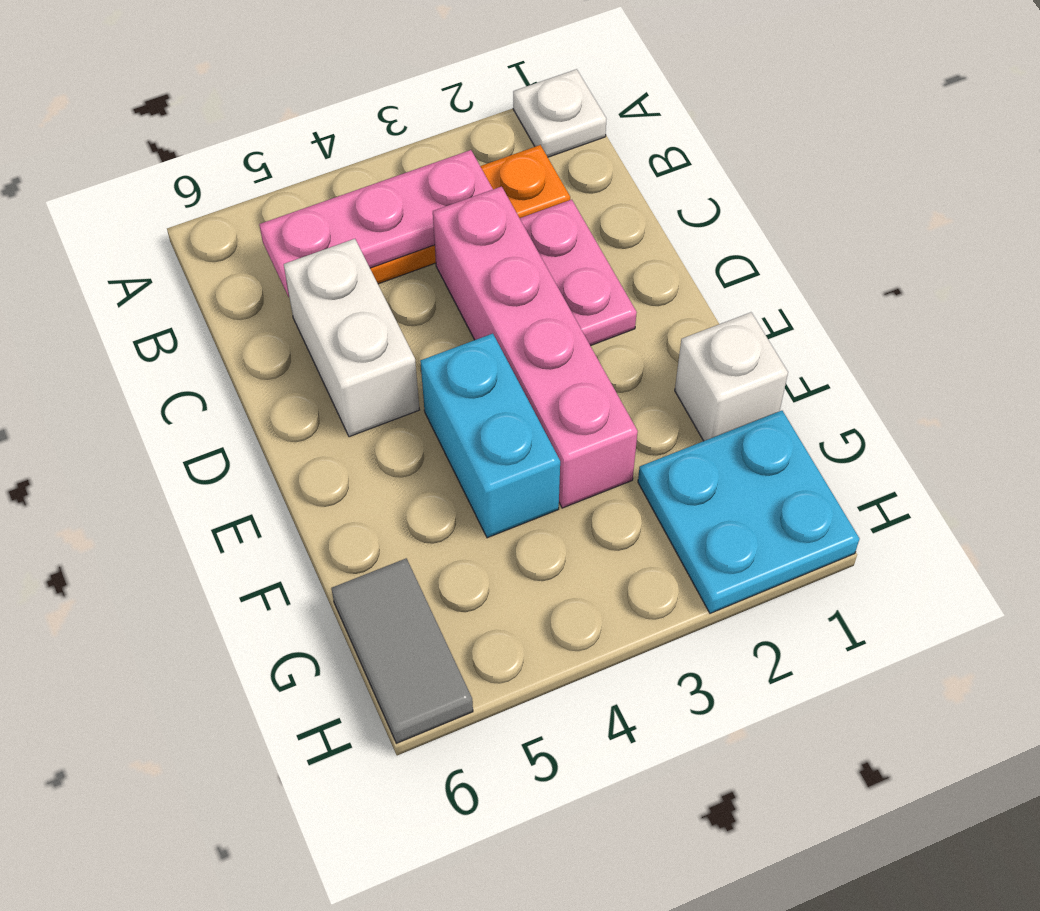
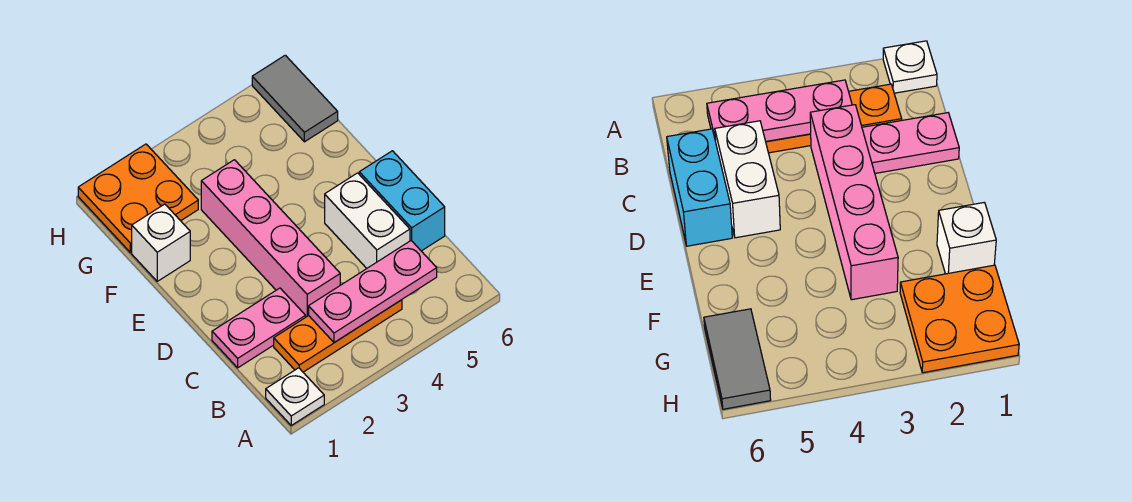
pink plate C2:D2 level 1 -> pink plate C1:C2 level 1
cyan brick E4:F4 level 1 -> cyan brick C6:D6 level 1
cyan plate G1:H2 level 1 -> orange plate G1:H2 level 1

